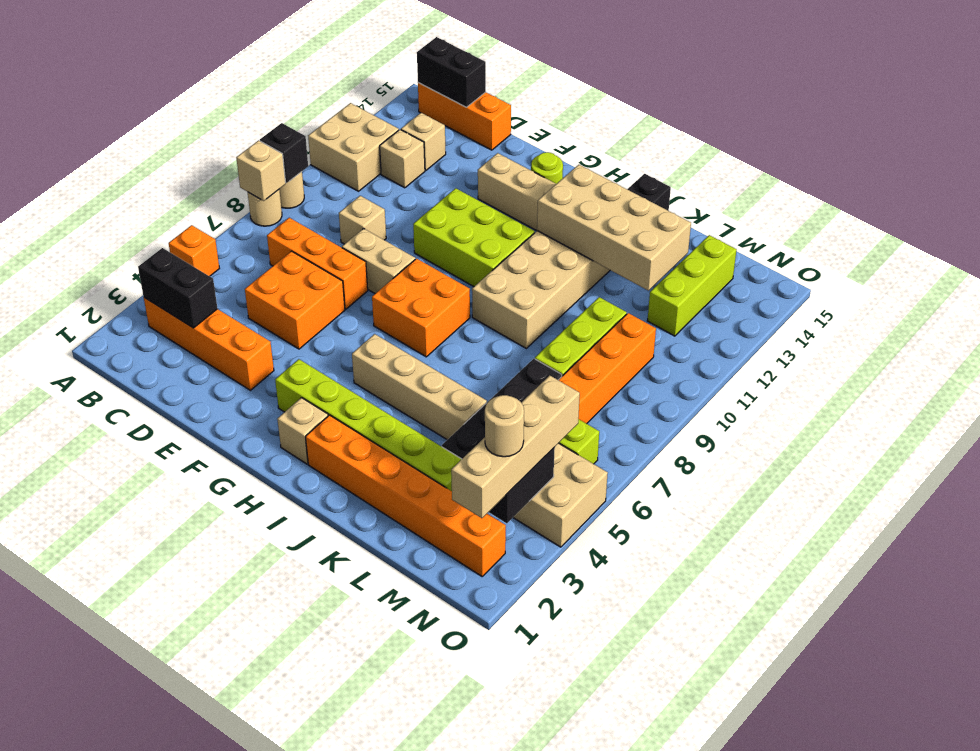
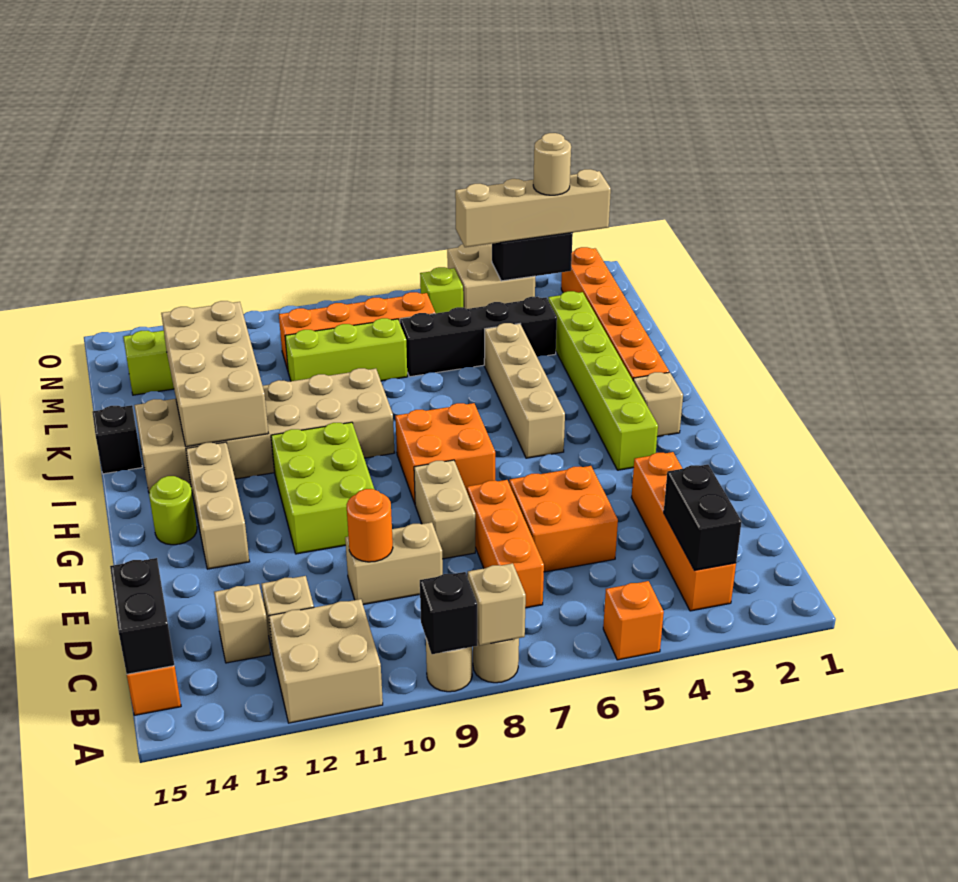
tan brick D9 level 1 -> tan brick D9:D10 level 1
none -> orange round brick D10 level 2

